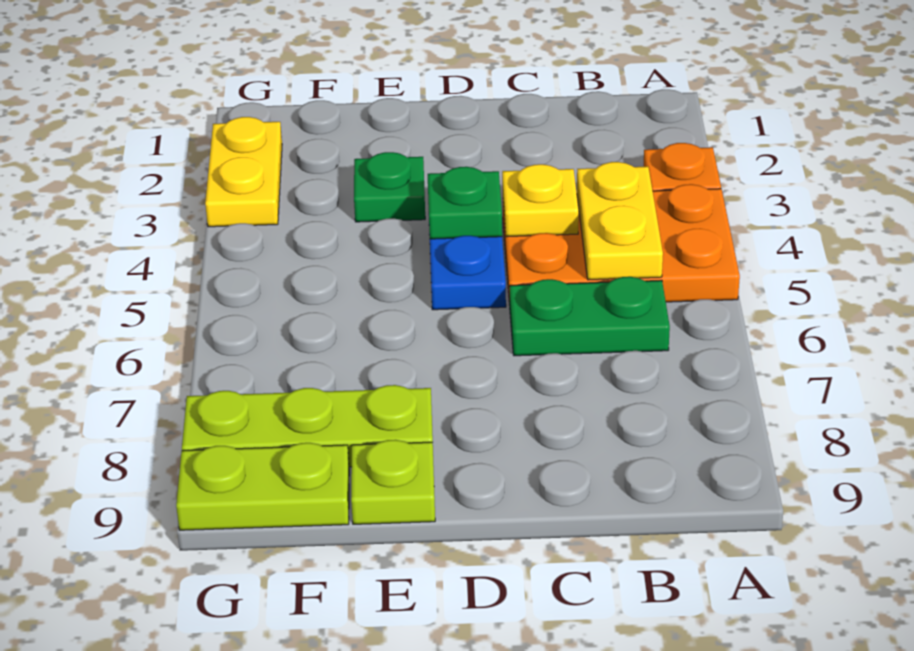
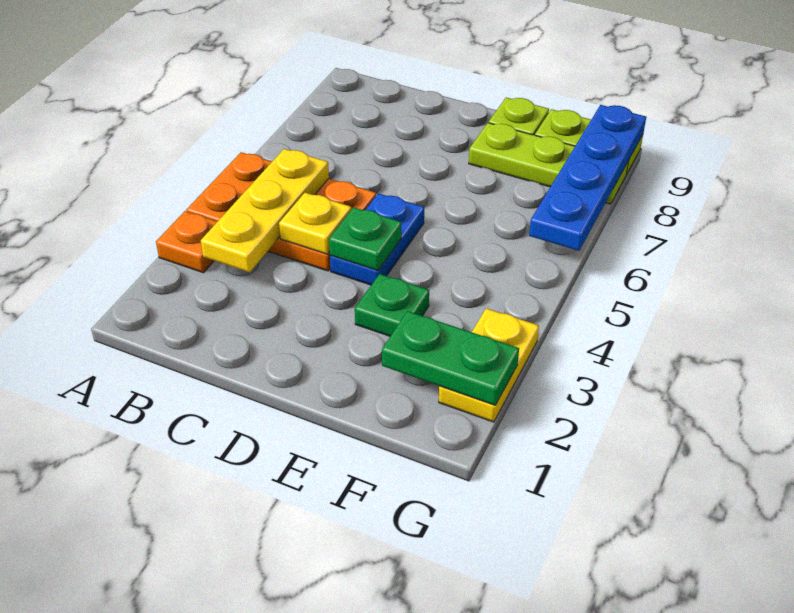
yellow plate B4:B5 level 2 -> yellow plate B3:B5 level 2
green plate B6:C6 level 1 -> green plate F2:G2 level 2
none -> blue plate G6:G9 level 2

